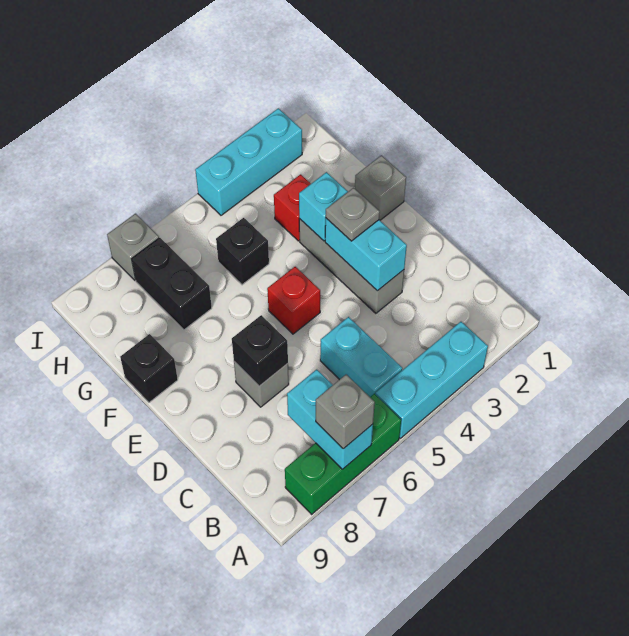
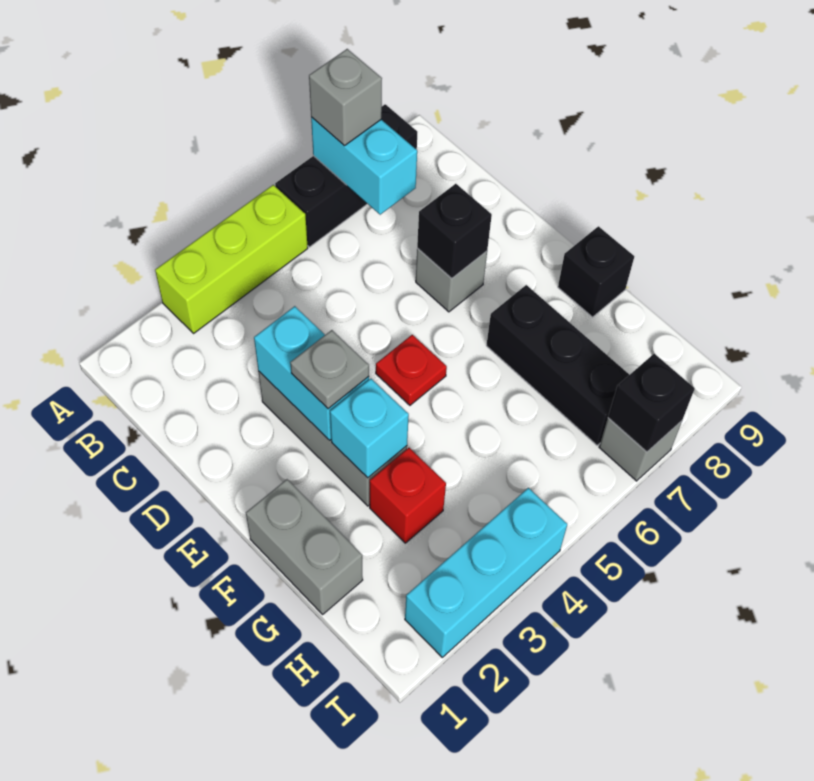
cyan brick A3:A5 level 1 -> lime brick A3:A5 level 1
green brick A6:A8 level 1 -> black brick A6:A8 level 1
cyan brick B5:C5 level 1 -> none
red brick E5 level 1 -> red plate E5 level 1
grey brick F1 level 1 -> grey brick F1:G1 level 1
black brick G5 level 1 -> black brick I7 level 2
black brick G7:H7 level 1 -> black brick F7:H7 level 1

